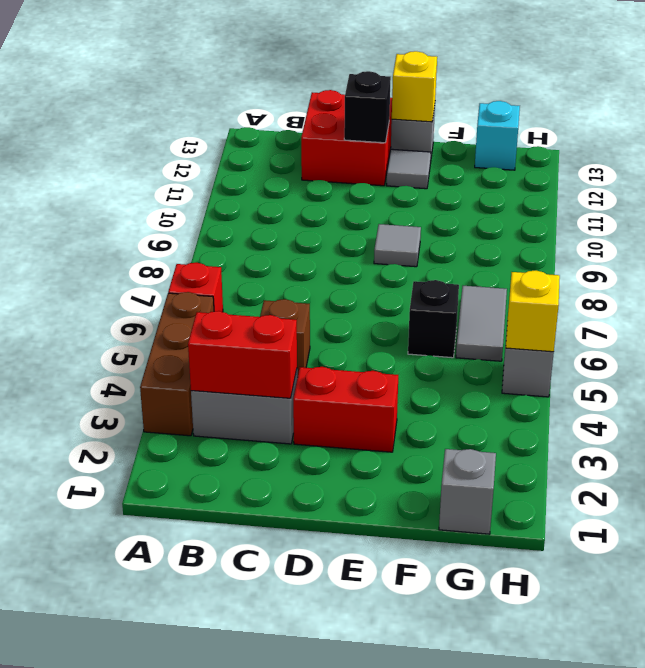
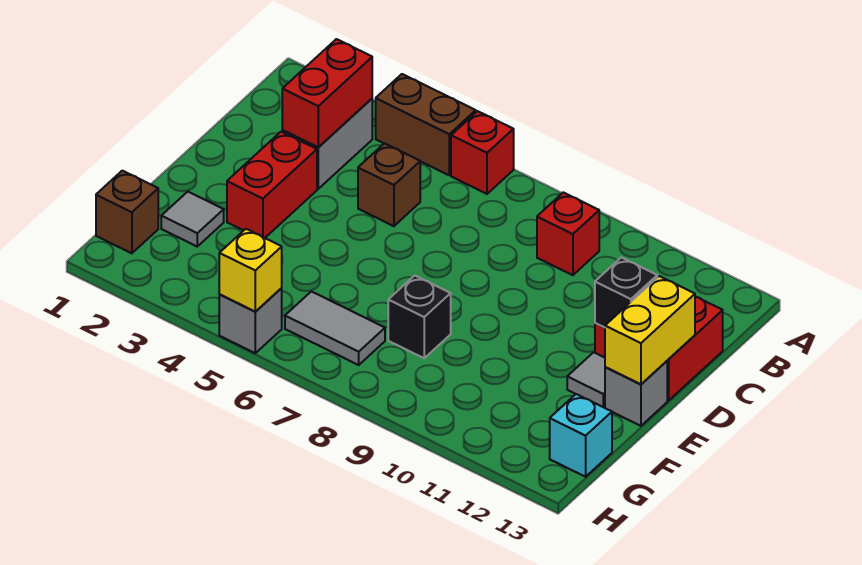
brown brick A3:A5 level 1 -> brown brick A4:A5 level 1
none -> red brick B9 level 1
grey tile E9 level 1 -> grey tile F2 level 1
yellow brick E13 level 2 -> yellow brick D13:E13 level 2
black brick F6 level 1 -> black brick F8 level 1
grey brick G1 level 1 -> brown brick G1 level 1

